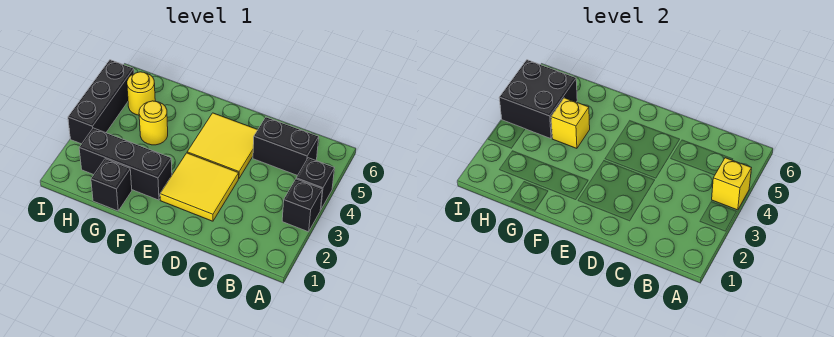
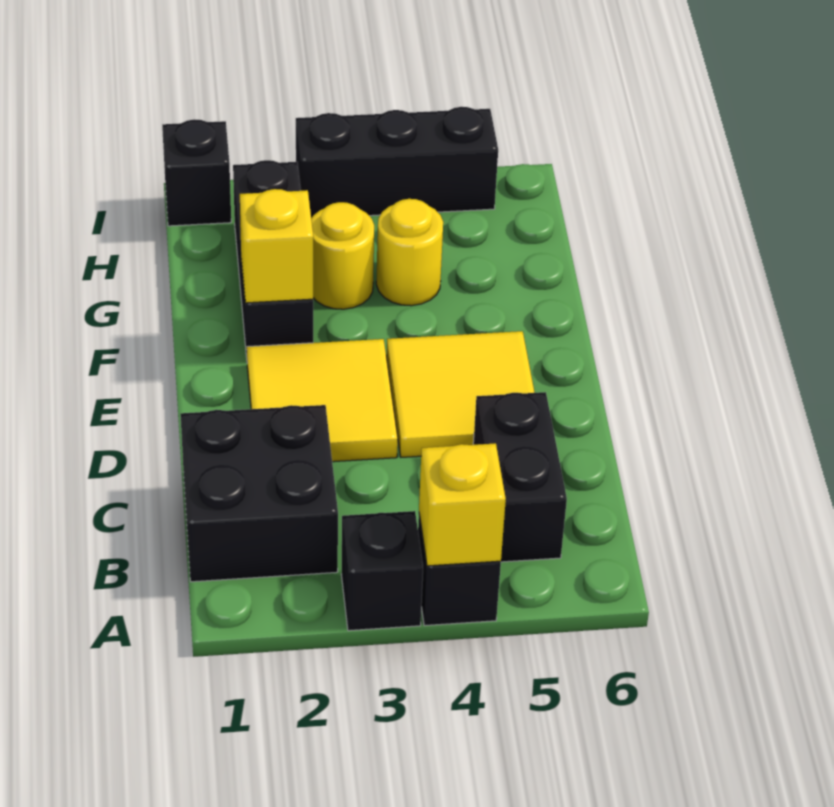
black brick G1 level 1 -> black brick I1 level 1
yellow brick G4 level 2 -> yellow brick F2 level 2
black brick H4:I5 level 2 -> black brick B1:C2 level 1
yellow round brick H5 level 1 -> yellow round brick G3 level 1

